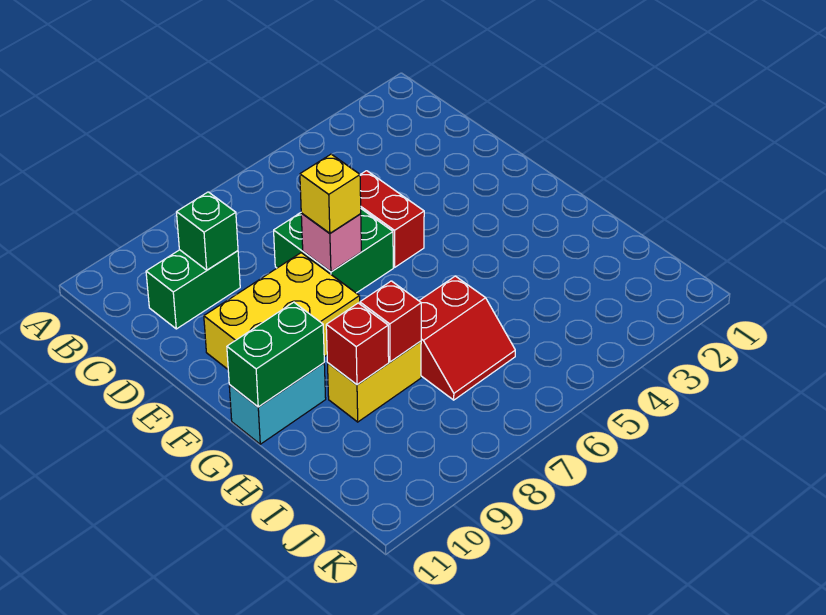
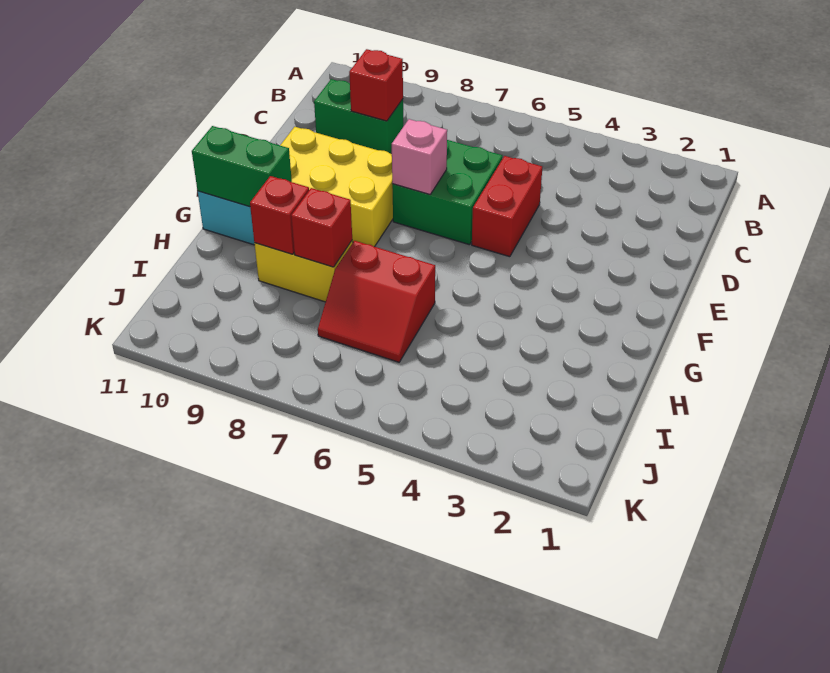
green brick C9 level 2 -> red brick C9 level 2
yellow brick E7 level 3 -> none

